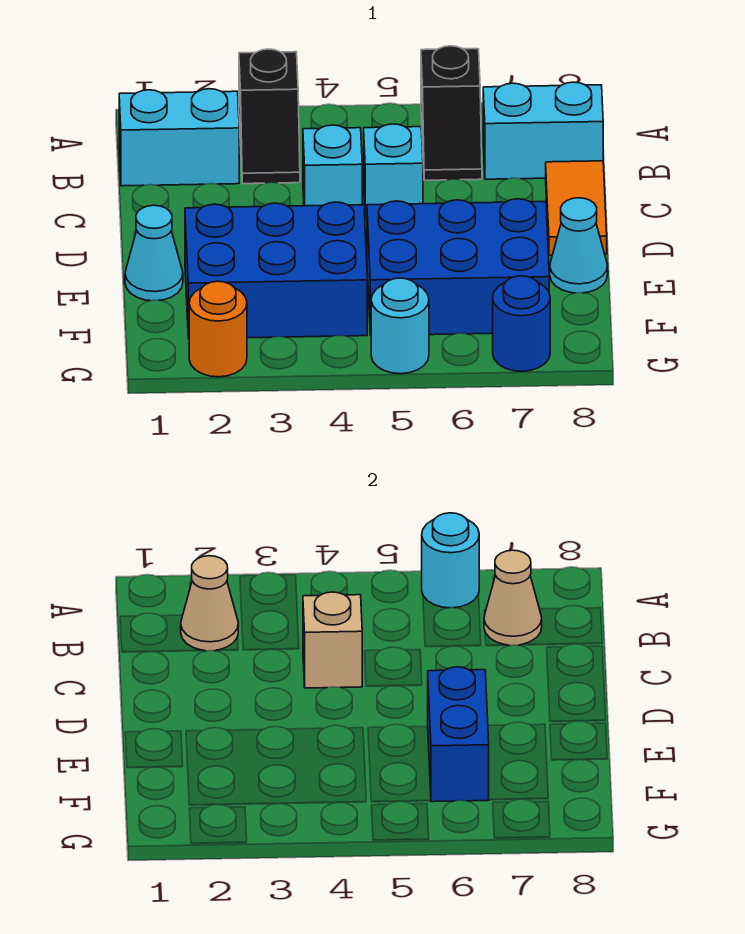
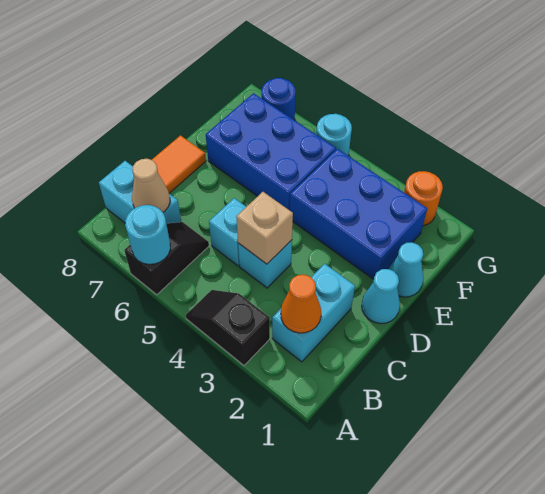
black slope A3:B3 level 1 top A -> black slope A3:A4 level 1 top 3
cyan brick B1:B2 level 1 -> cyan brick B2:C2 level 1
tan cone B2 level 2 -> orange cone B2 level 2
blue brick E6:F6 level 2 -> none
cyan cone E8 level 1 -> cyan cone D1 level 1

